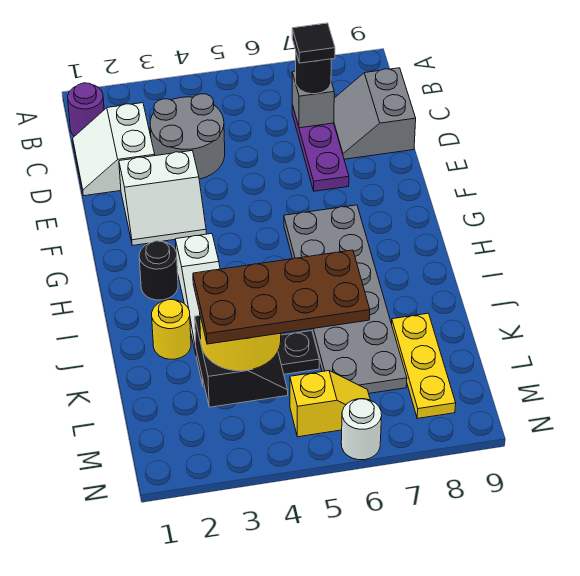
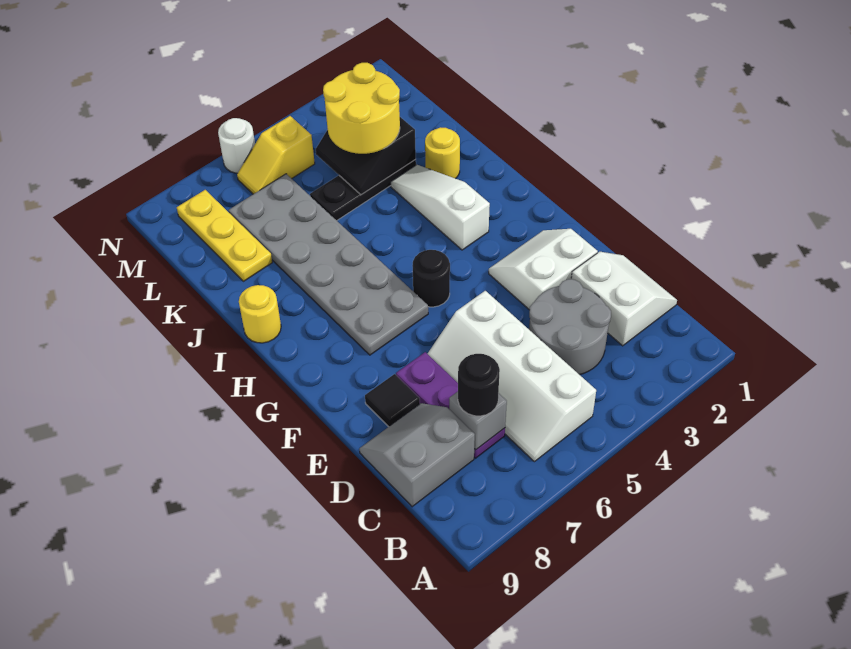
purple round brick B1 level 1 -> none
none -> white slope B5:E6 level 1 top 5
black tile C7 level 4 -> black tile E8 level 1
grey slope C8:D9 level 1 top 9 -> grey slope C8:D9 level 1 top C
black round brick H2 level 1 -> black round brick G5 level 1
none -> yellow round brick I9 level 1
brown plate K3:L6 level 4 -> none

